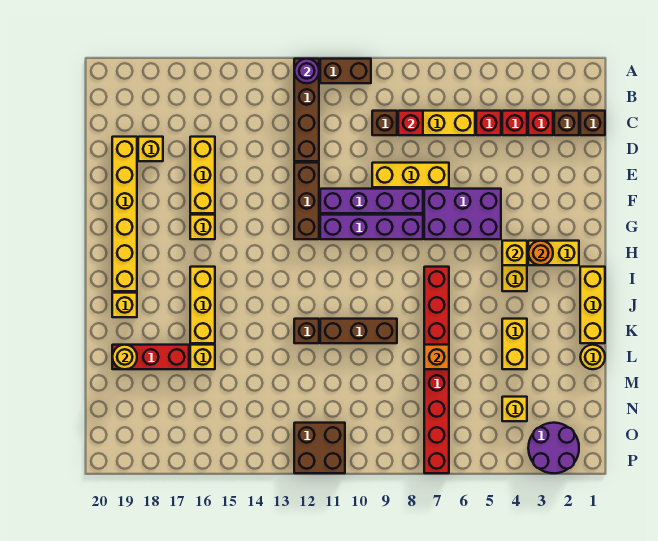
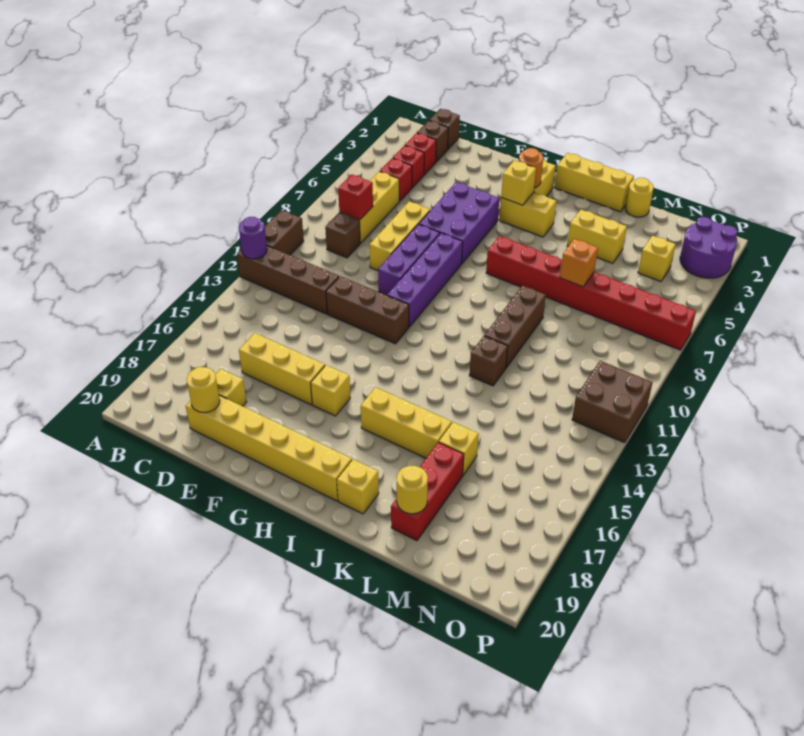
none -> yellow round brick D19 level 2
purple brick F8:F11 level 1 -> purple brick F8:F10 level 1

